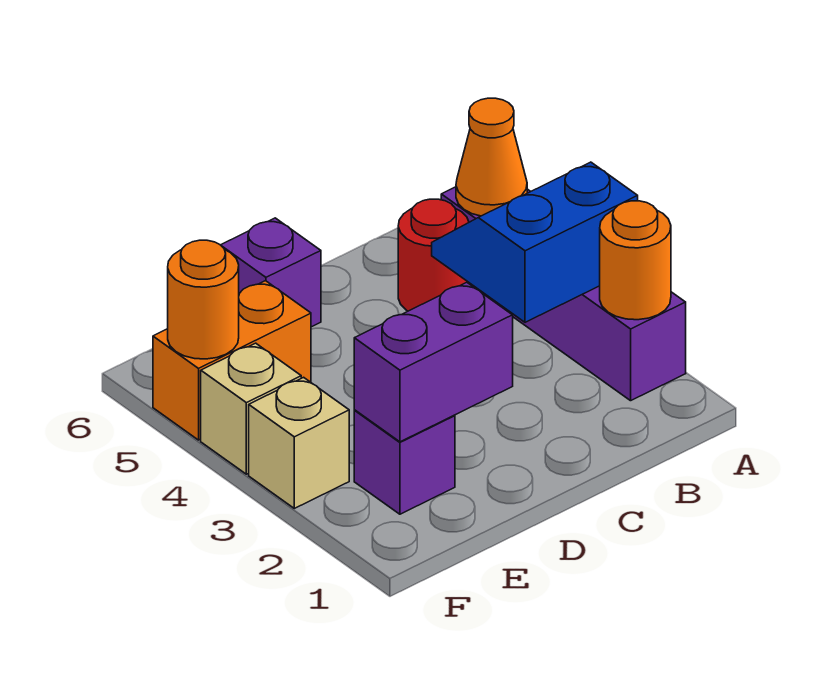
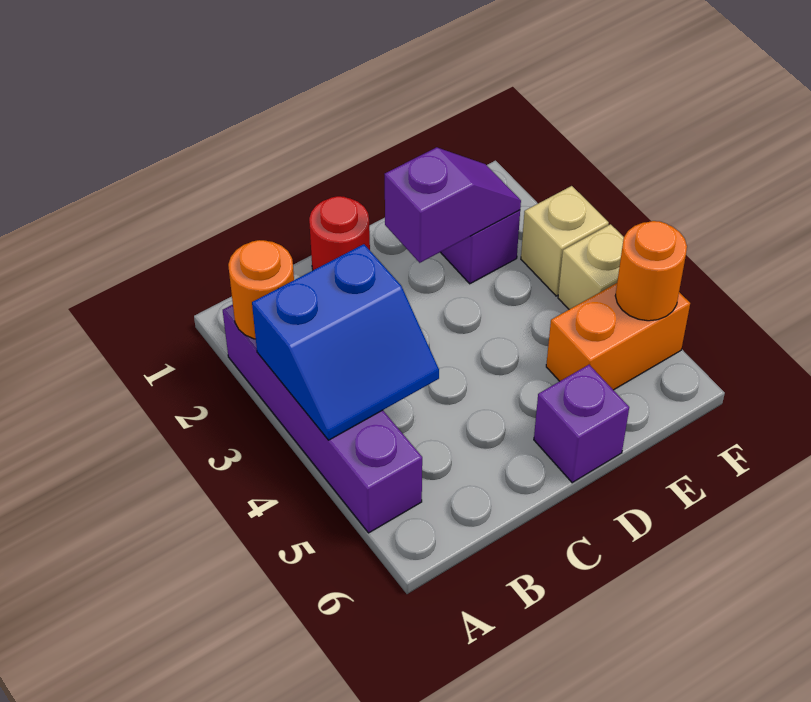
orange cone A5 level 2 -> none
red round brick B5 level 1 -> red round brick C1 level 1
purple brick D2:E2 level 2 -> purple slope D2:E2 level 2 top D

